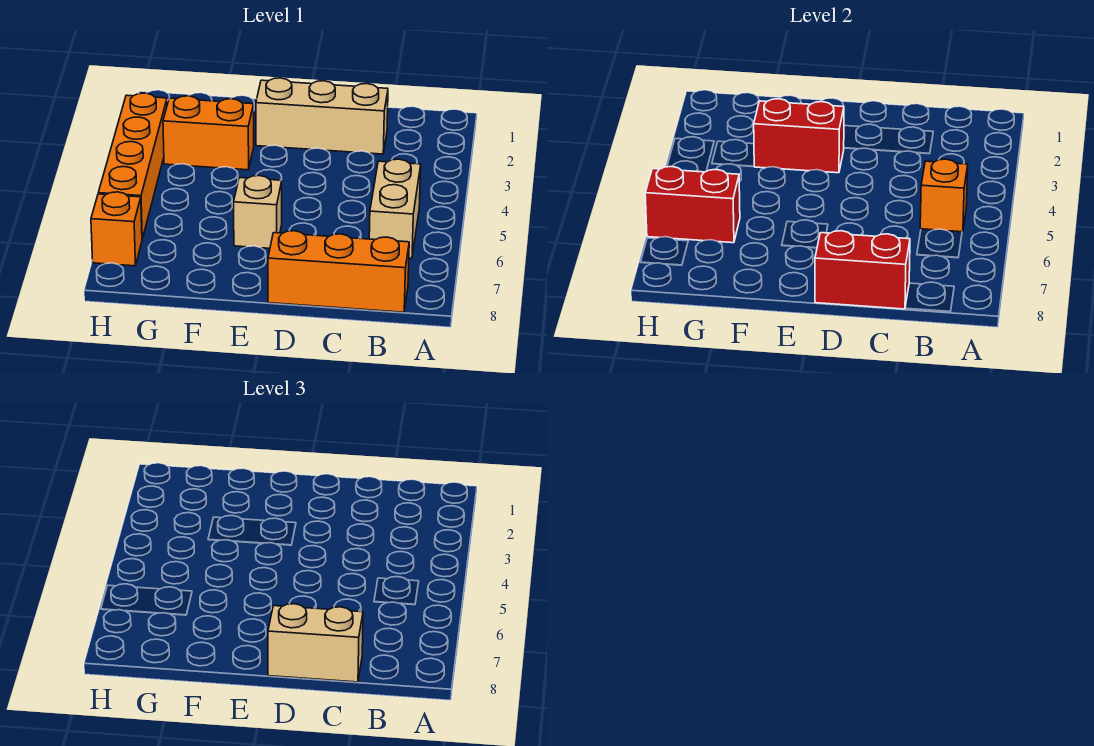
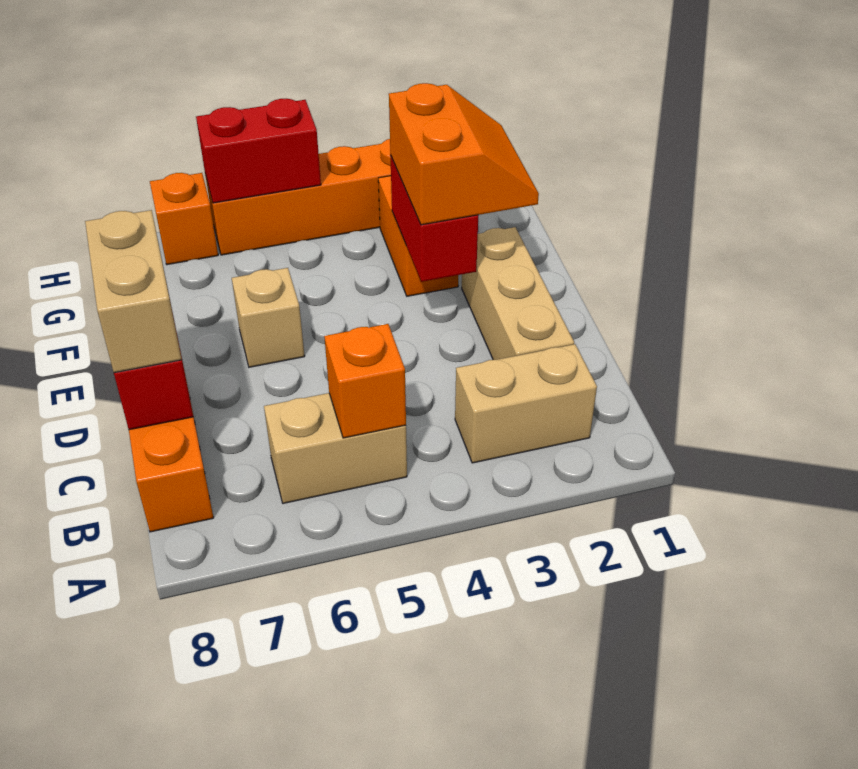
none -> tan brick B2:B3 level 1
none -> orange slope E2:F3 level 3 top 3
red brick G6:H6 level 2 -> red brick H5:H6 level 2

